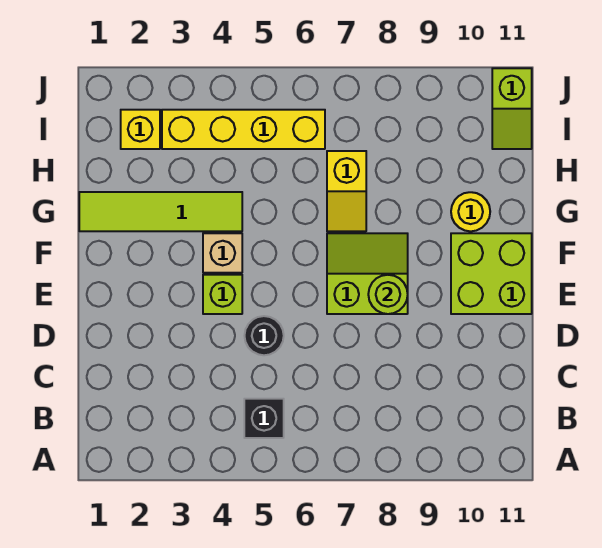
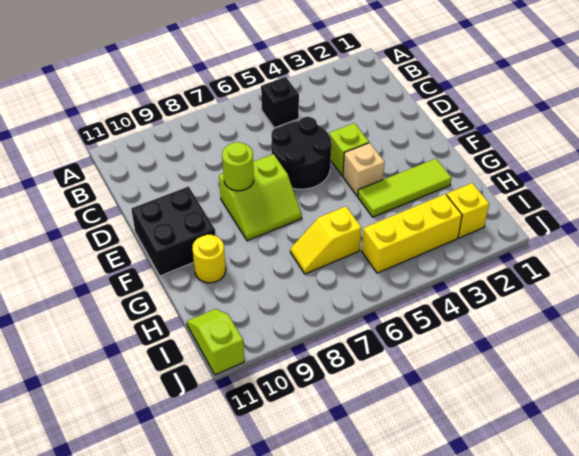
black round brick D5 level 1 -> black round brick D5:E6 level 1
lime brick E10:F11 level 1 -> black brick E10:F11 level 1
lime tile G1:G4 level 1 -> lime tile G2:G4 level 1
yellow slope G7:H7 level 1 top H -> yellow slope H6:H7 level 1 top 6
yellow brick I3:I6 level 1 -> yellow brick I3:I5 level 1

